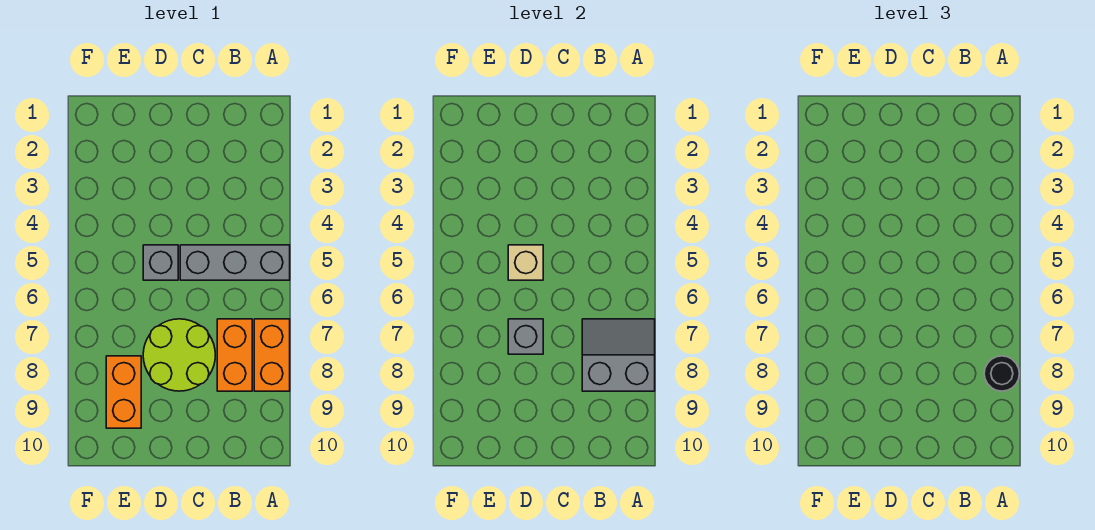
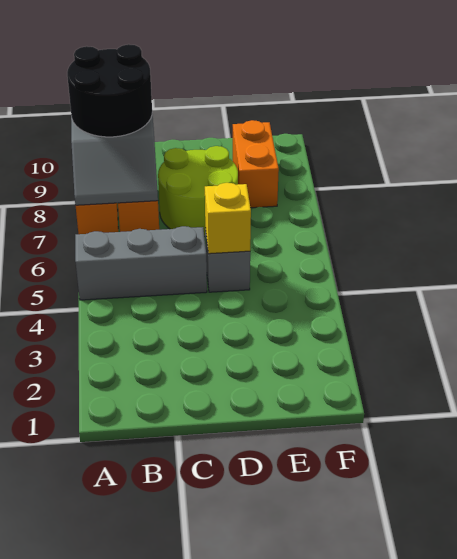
black round brick A8 level 3 -> black round brick A8:B9 level 3
tan brick D5 level 2 -> yellow brick D5 level 2
grey brick D7 level 2 -> none

